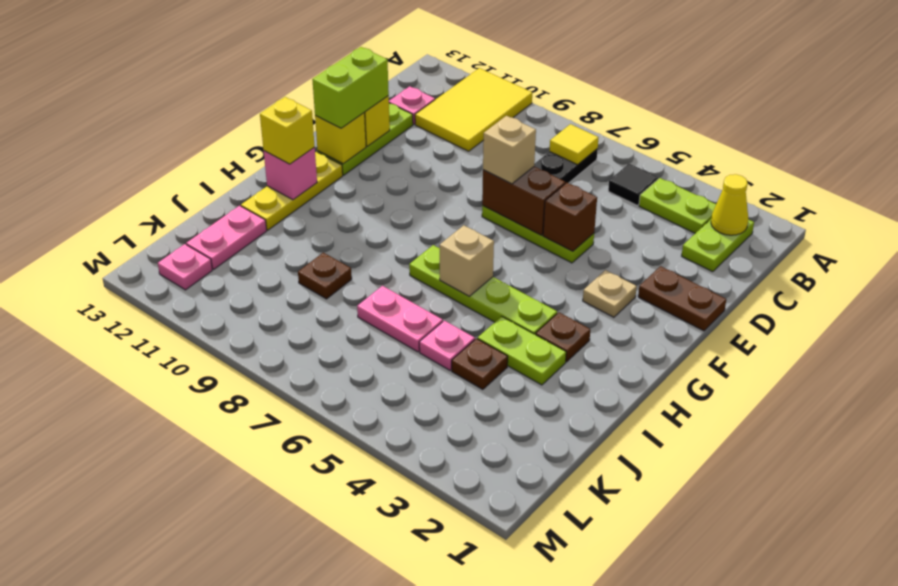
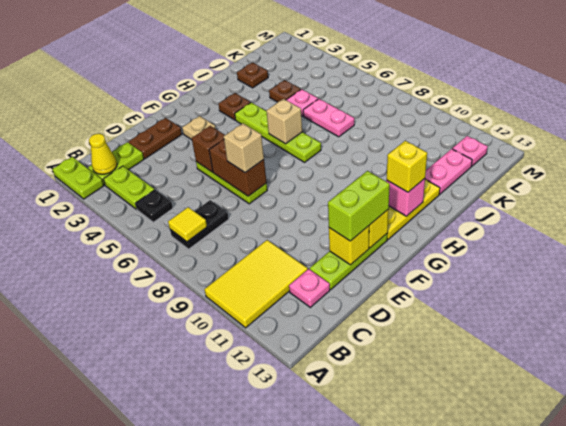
black tile B5 level 1 -> black plate B5 level 1
brown plate E1:E2 level 1 -> brown plate D2:E2 level 1
lime plate I3:I4 level 1 -> lime plate A1:A2 level 1
brown plate J9 level 1 -> brown plate J2 level 1

